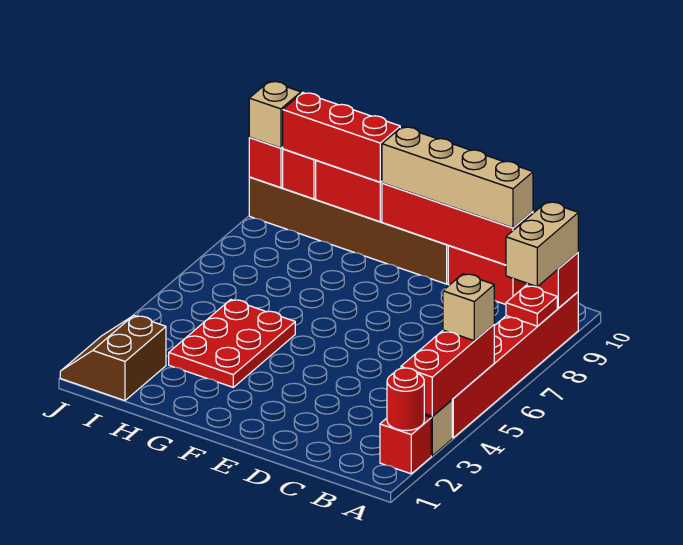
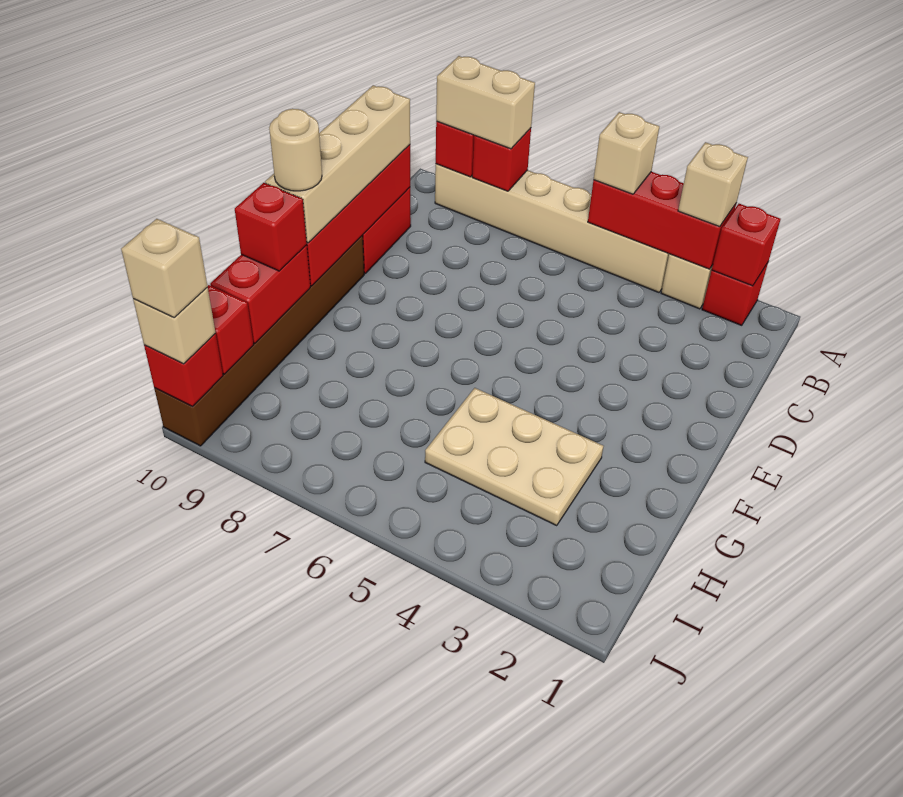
red round brick A2 level 2 -> red brick A2 level 2
none -> tan brick A3 level 3
red brick A4:A9 level 1 -> tan brick A4:A9 level 1
red plate A8 level 2 -> red brick A8 level 2
none -> tan round brick F10 level 4
red plate G3:H5 level 1 -> tan plate G3:H5 level 1
red brick G10:I10 level 3 -> red brick G10 level 3
brown slope I1:J2 level 1 top I -> none
none -> tan brick J10 level 4

